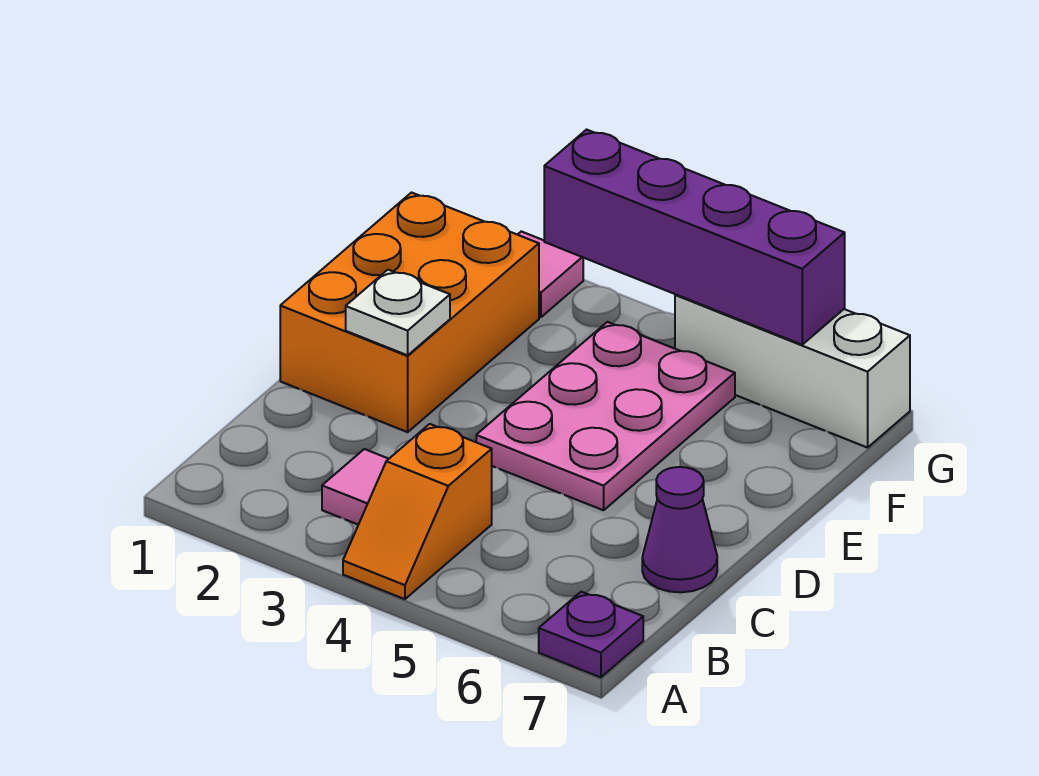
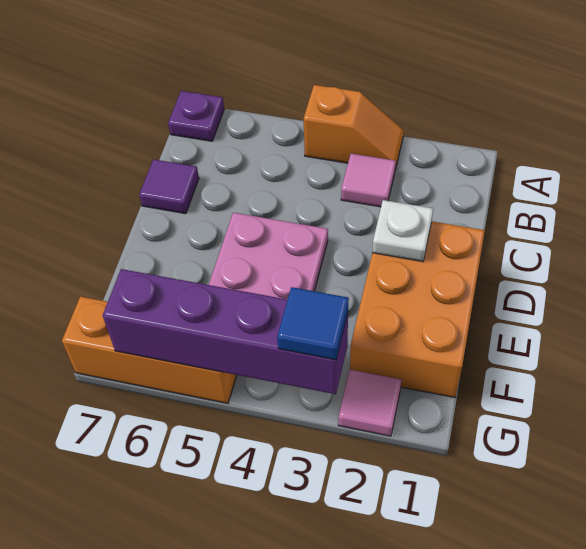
orange slope A4:B4 level 1 top B -> orange slope A3:A4 level 1 top 4
purple cone C7 level 1 -> purple tile C7 level 1
none -> blue tile G3 level 3
white brick G5:G7 level 1 -> orange brick G5:G7 level 1

